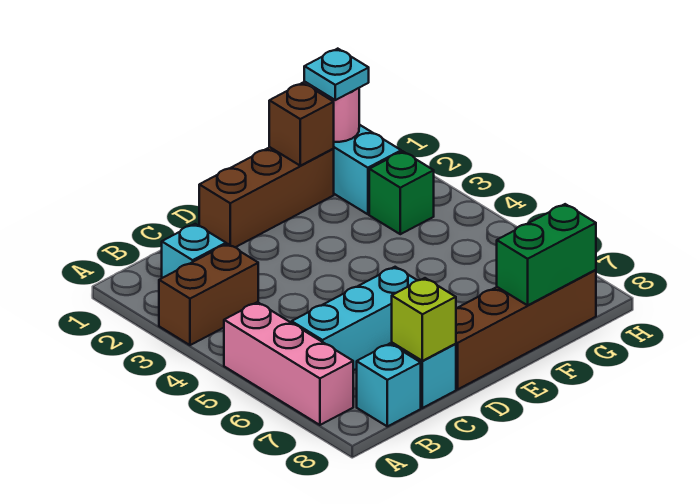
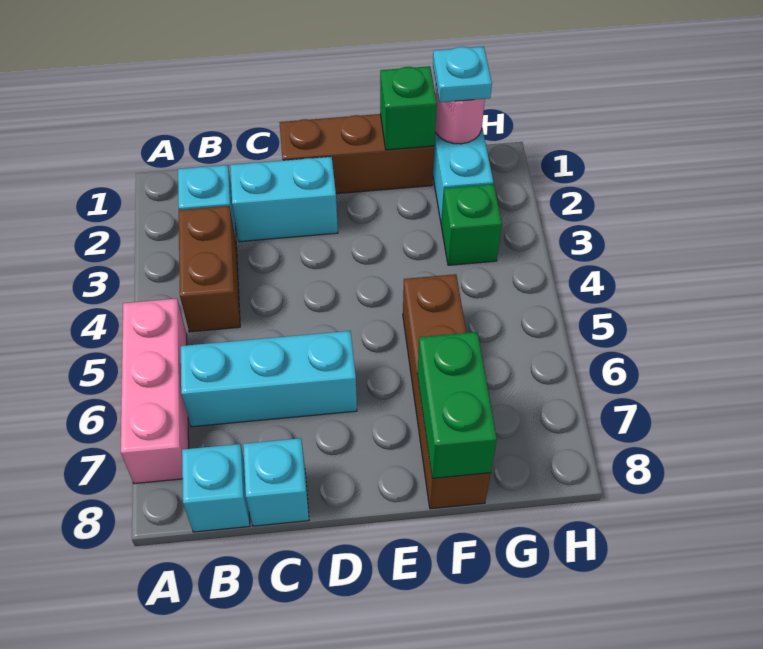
brown brick A3:B3 level 1 -> brown brick B3:B4 level 1
none -> cyan brick C2:D2 level 1
lime brick C8 level 2 -> none
brown brick D8:G8 level 1 -> brown brick F5:F8 level 1
brown brick F1 level 2 -> green brick F1 level 2
green brick F8:G8 level 2 -> green brick F7:F8 level 2

